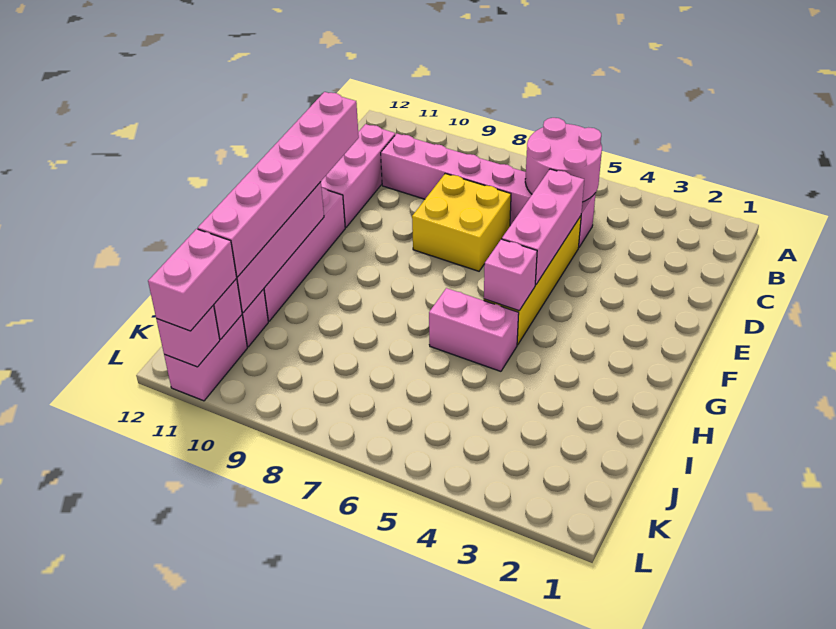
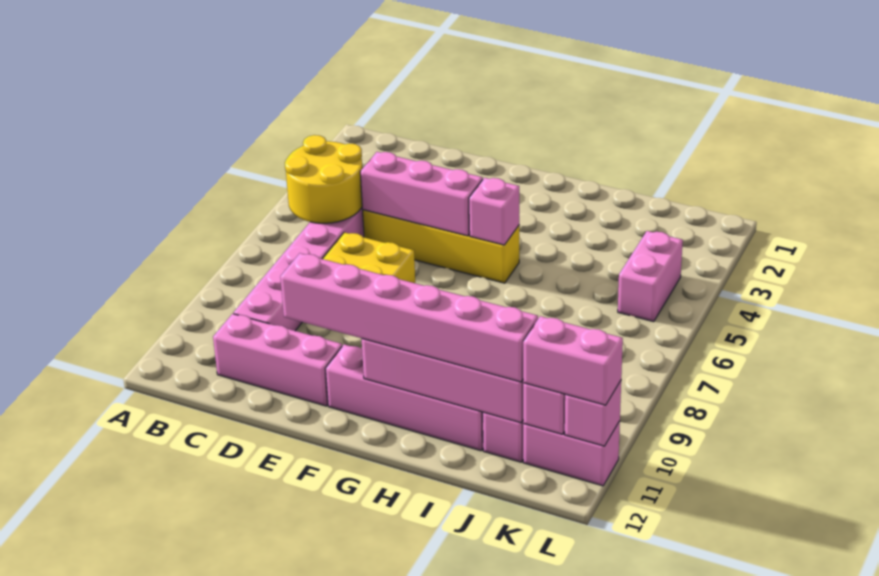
pink round brick B5:C6 level 2 -> yellow round brick B5:C6 level 2
pink brick H5:H6 level 1 -> pink brick K4:K5 level 1

